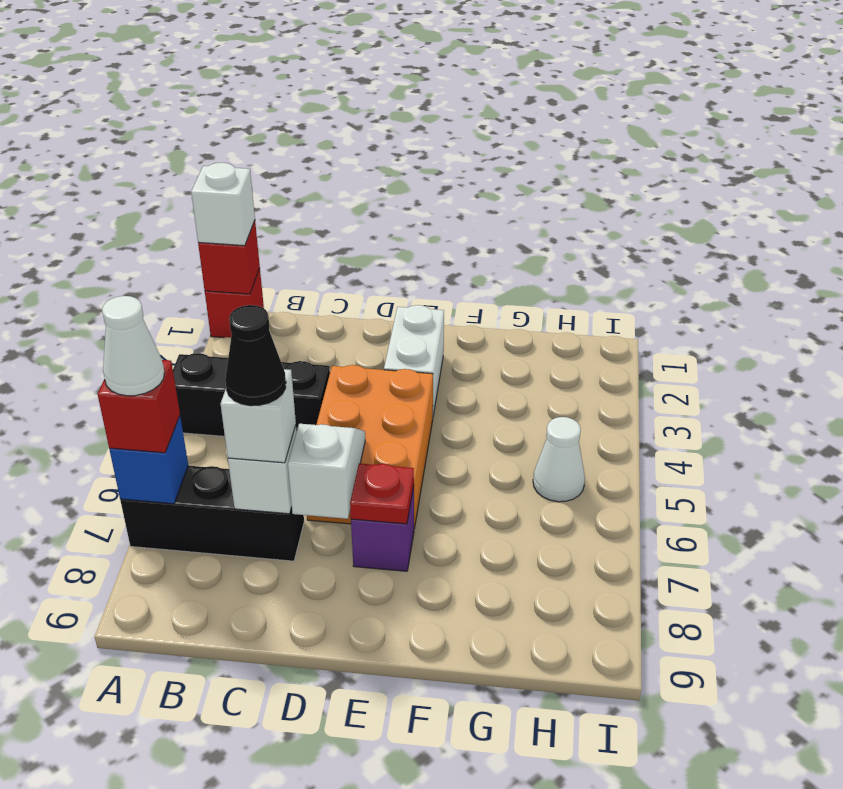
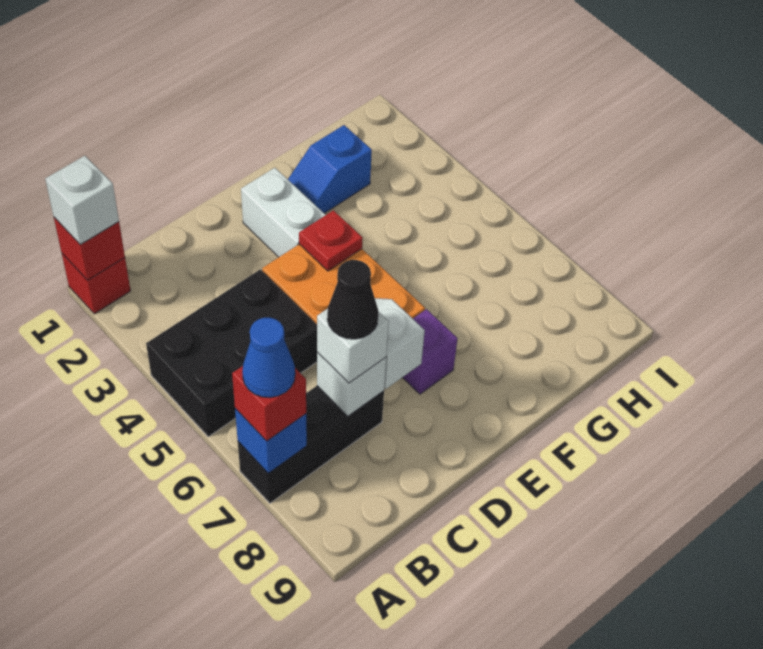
black brick A4:C4 level 1 -> black brick A4:C5 level 1
white cone A7 level 4 -> blue cone A7 level 4
red plate E7 level 2 -> red plate E4 level 2
none -> blue slope F2:G2 level 1 top G
white cone H5 level 1 -> none

